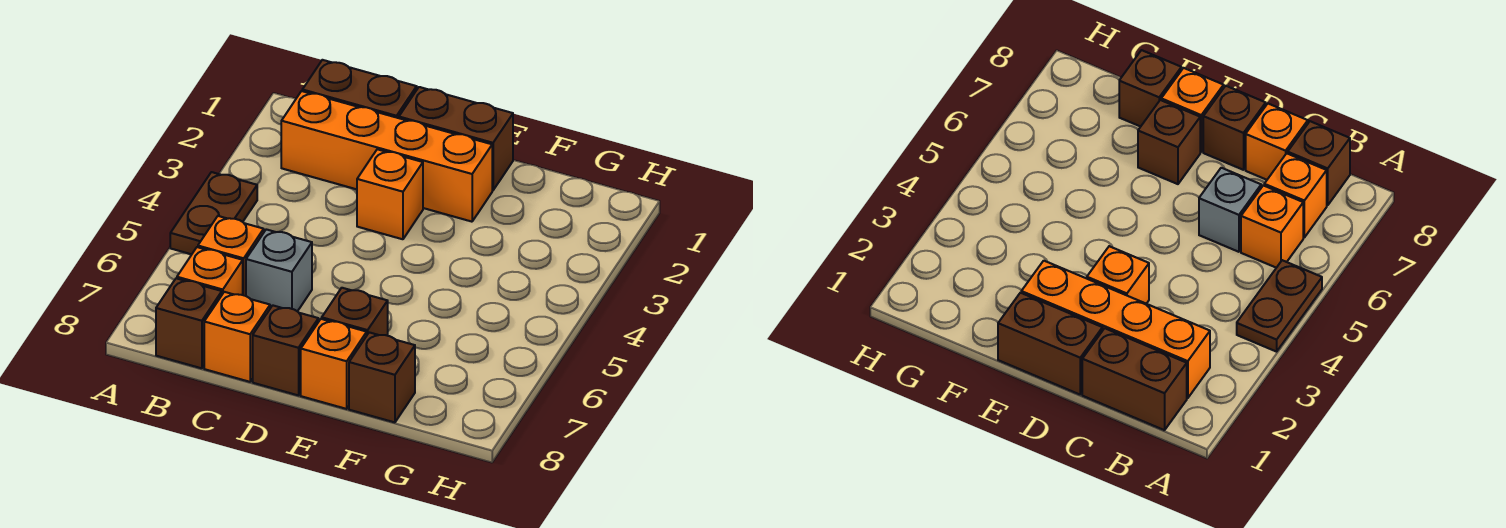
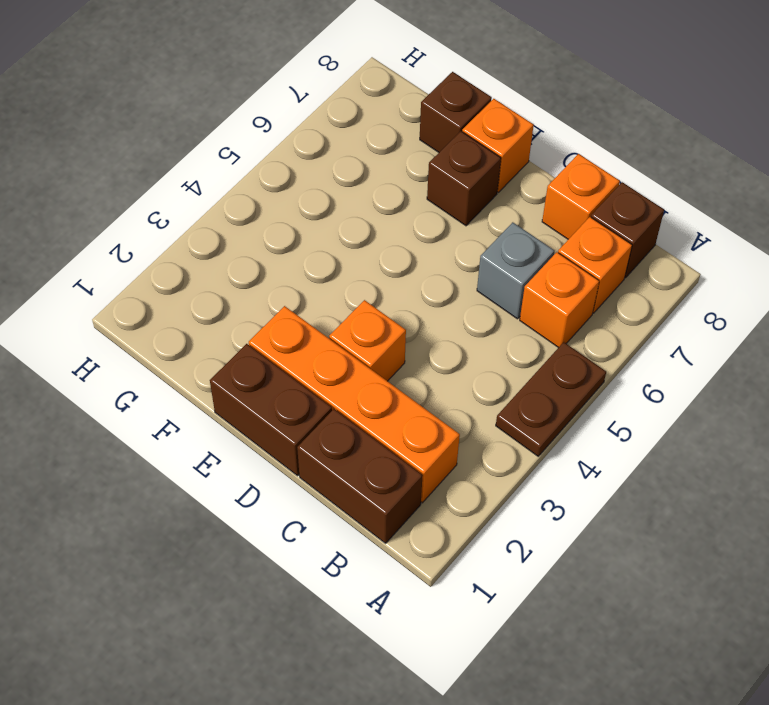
brown brick D8 level 1 -> none

